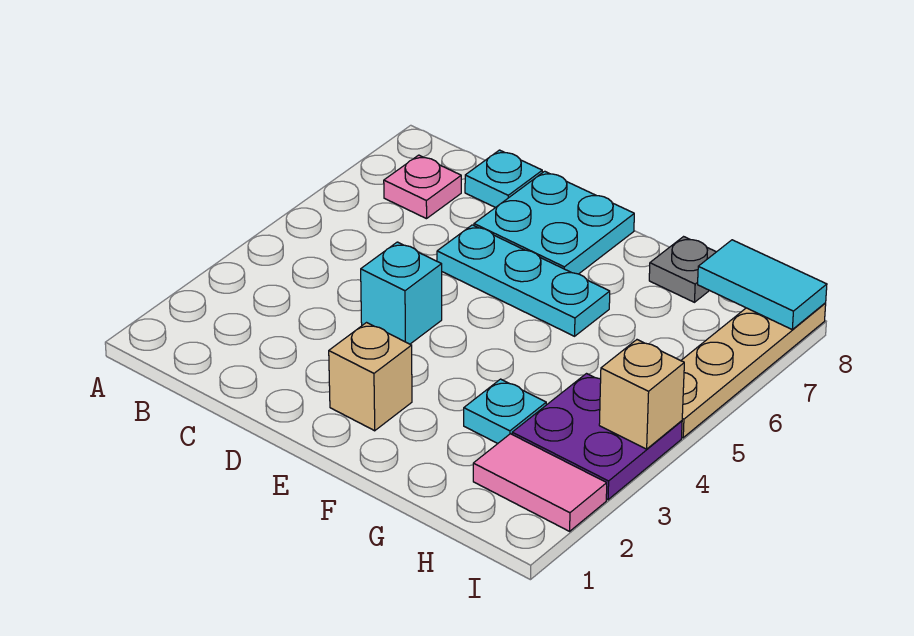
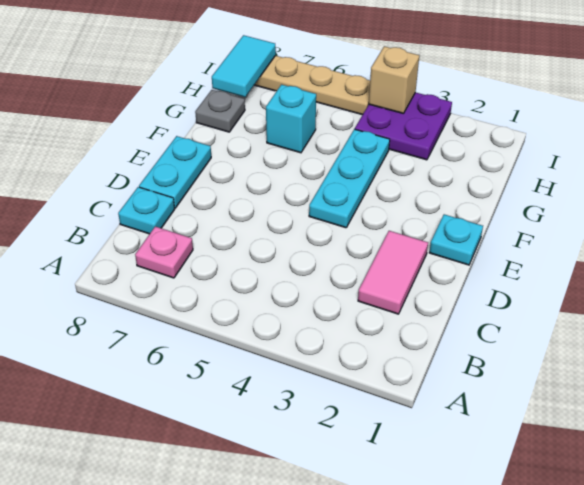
cyan brick D4 level 1 -> cyan brick G6 level 1
cyan plate D6:F6 level 1 -> cyan plate E4:G4 level 1
cyan plate D7:E8 level 1 -> cyan plate D8:E8 level 1
tan brick E2 level 1 -> none
cyan plate G3 level 1 -> cyan plate E1 level 1
pink tile H2:I2 level 1 -> pink tile C2:D2 level 1

